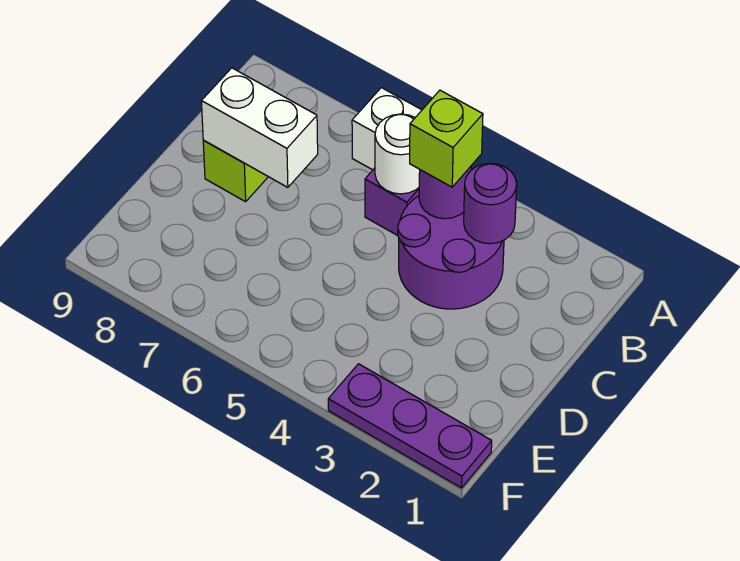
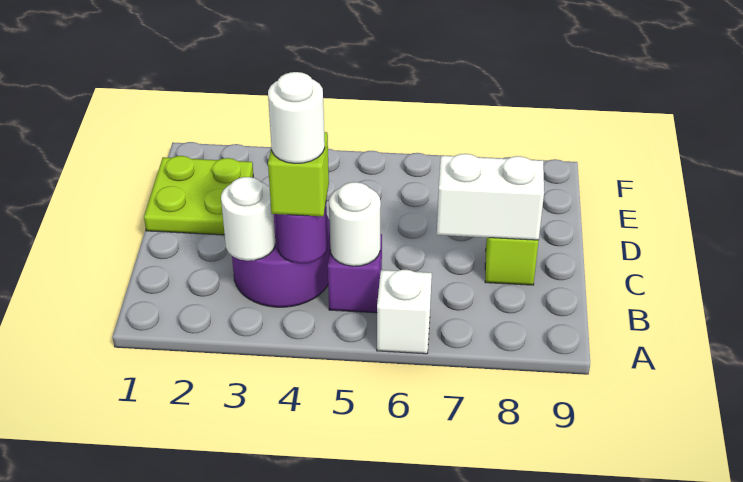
purple round brick B3 level 2 -> white round brick B3 level 2
none -> white round brick B4 level 4
none -> lime plate D1:E2 level 1
purple plate F1:F3 level 1 -> none

